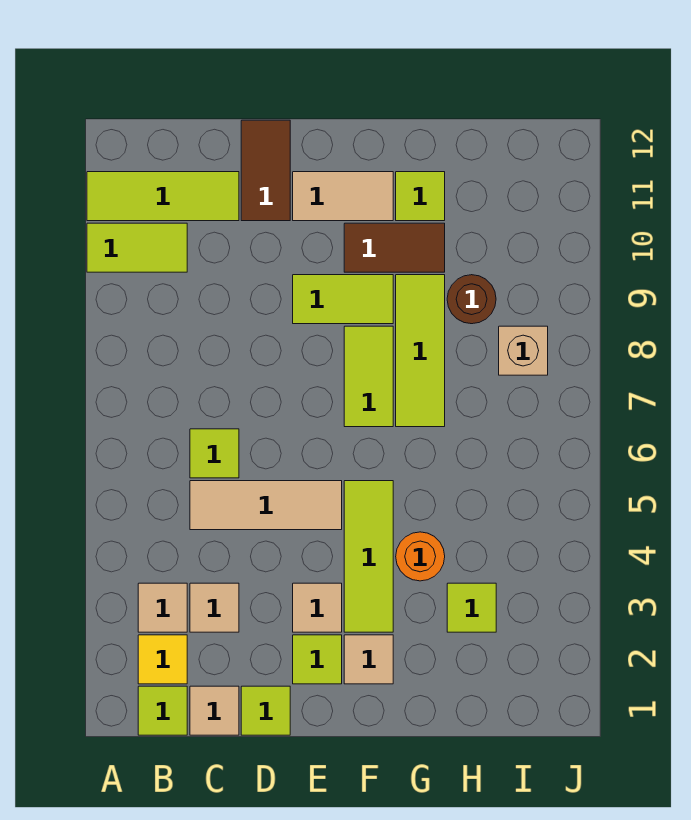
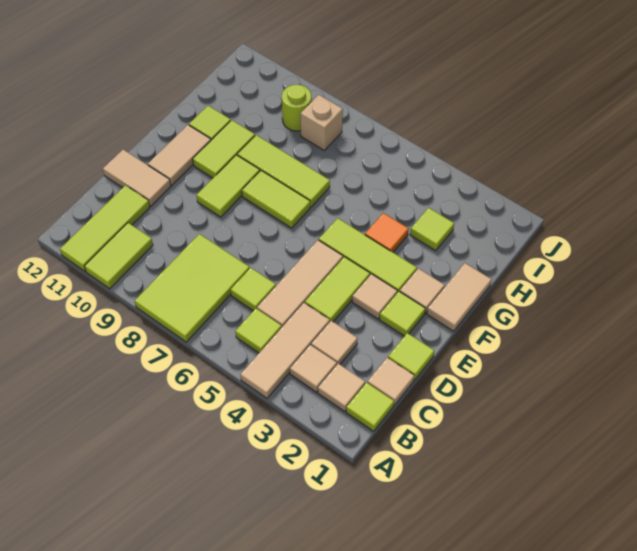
none -> tan tile A4:C4 level 1
none -> lime tile A7:C8 level 1
yellow tile B2 level 1 -> tan tile B2 level 1
none -> lime tile B5 level 1
none -> lime tile D4:E4 level 1
brown tile D11:D12 level 1 -> tan tile D11:D12 level 1
none -> tan tile F1:G1 level 1
brown tile F10:G10 level 1 -> lime tile F10:G10 level 1
orange round brick G4 level 1 -> orange tile G4 level 1
brown round brick H9 level 1 -> none
none -> lime round brick I9 level 1

